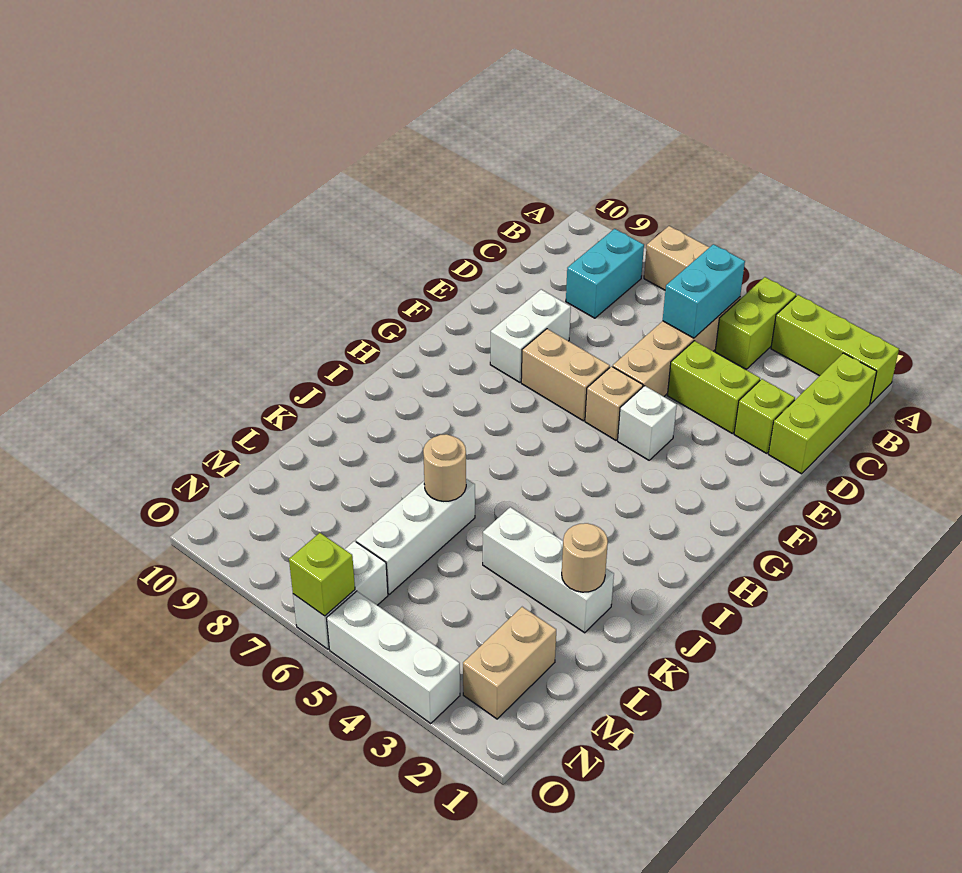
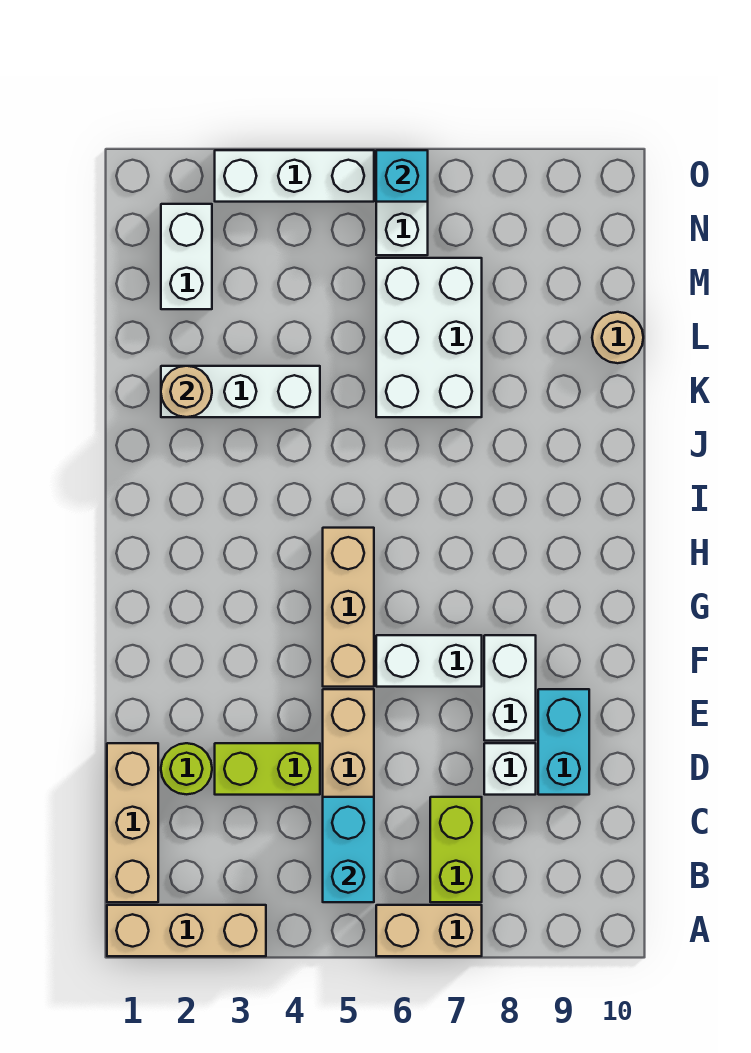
lime brick A1:A3 level 1 -> tan brick A1:A3 level 1
lime brick A4:B4 level 1 -> lime brick B7:C7 level 1
lime brick B1:D1 level 1 -> tan brick B1:D1 level 1
cyan brick B8:C8 level 1 -> cyan brick D9:E9 level 1
lime brick D2 level 1 -> lime round brick D2 level 1
white brick F4 level 1 -> white brick D8 level 1
tan brick F5 level 1 -> tan brick F5:H5 level 1
tan brick F6:F7 level 1 -> white brick F6:F7 level 1
white brick K6:M6 level 1 -> white brick K6:M7 level 1
tan round brick K6 level 2 -> tan round brick L10 level 1
tan brick M2:N2 level 1 -> white brick M2:N2 level 1
lime brick O6 level 2 -> cyan brick O6 level 2

